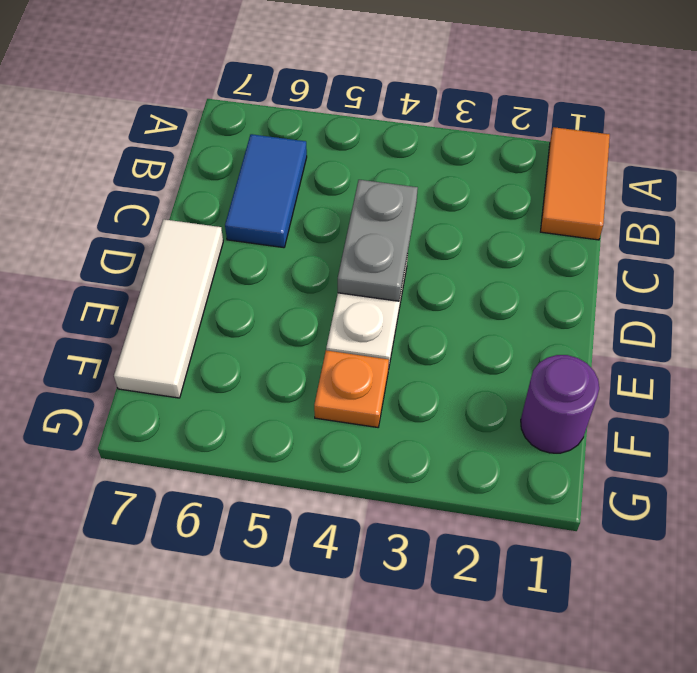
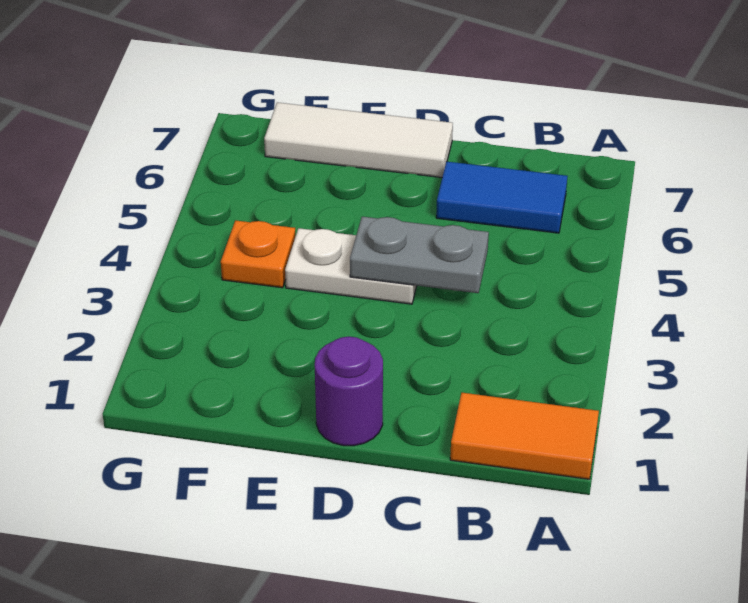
purple round brick F1 level 1 -> purple round brick D1 level 1

